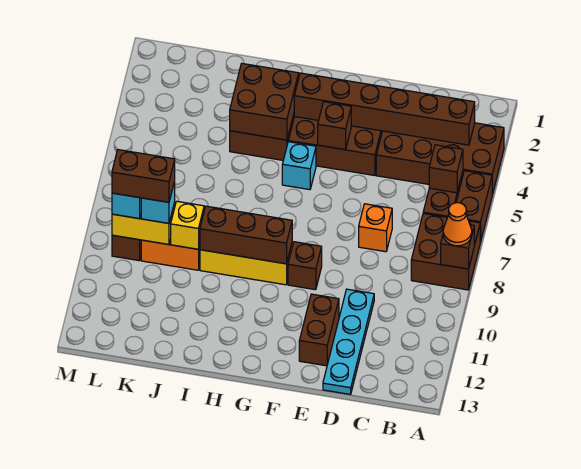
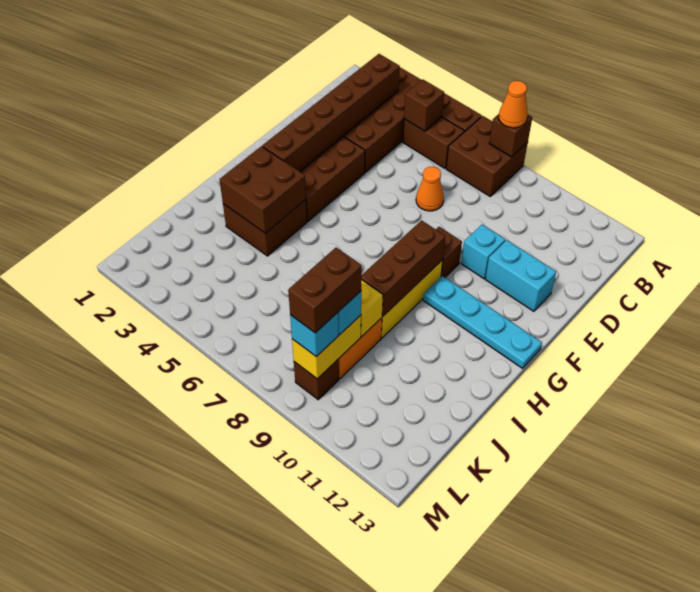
orange brick D7 level 1 -> orange cone D7 level 1
cyan plate D10:D13 level 1 -> cyan plate G10:G13 level 1
brown brick E11:E12 level 1 -> cyan brick E11:E12 level 1
brown brick F4 level 2 -> none
cyan brick G5 level 1 -> cyan brick E10 level 1

